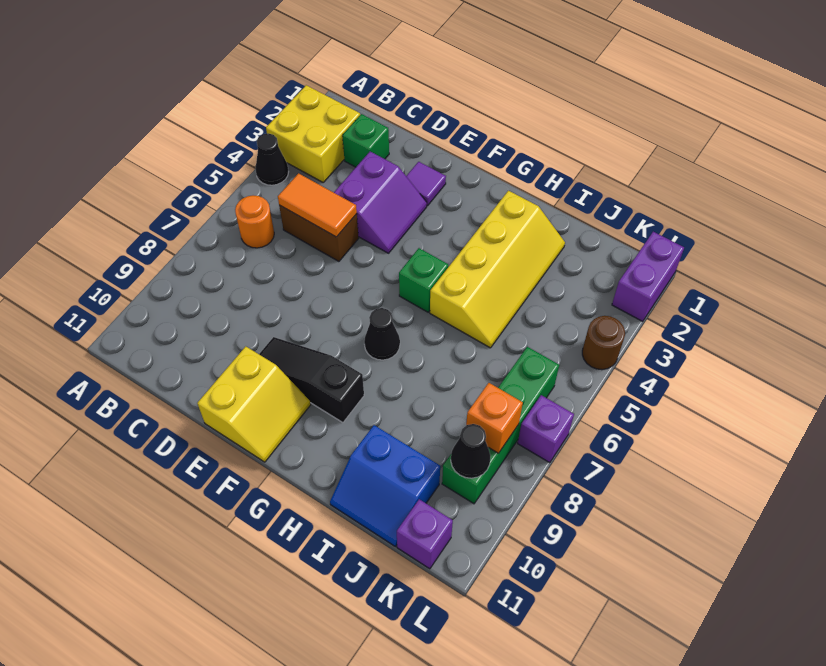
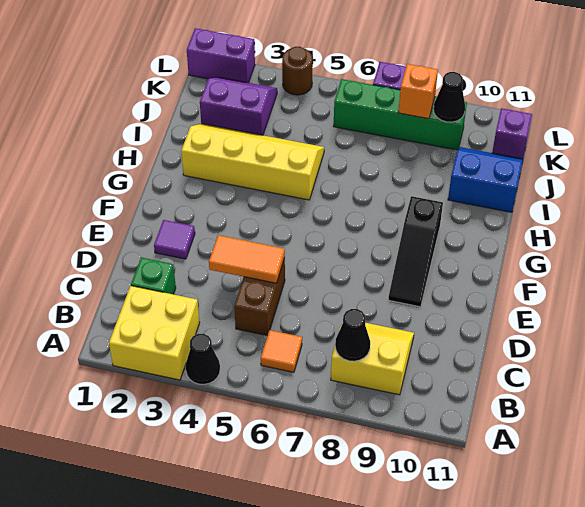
orange round brick B6 level 1 -> orange tile B6 level 1
orange tile C5:D5 level 2 -> orange tile D4:D5 level 2
purple slope D3:E4 level 1 top D -> purple slope J2:K3 level 1 top J
yellow slope E10:F11 level 1 top E -> yellow slope B8:C9 level 1 top B
green brick G5 level 1 -> none
black cone G7 level 1 -> black cone B8 level 2
blue slope I10:J11 level 1 top 10 -> blue slope I10:J11 level 1 top I

